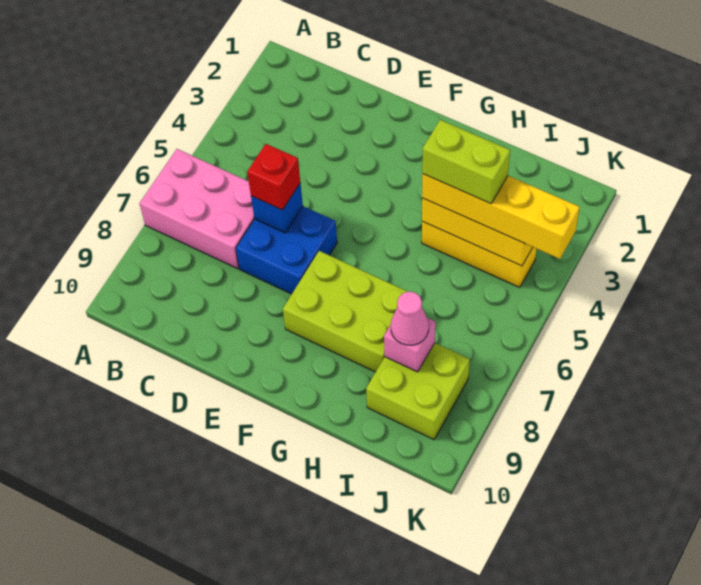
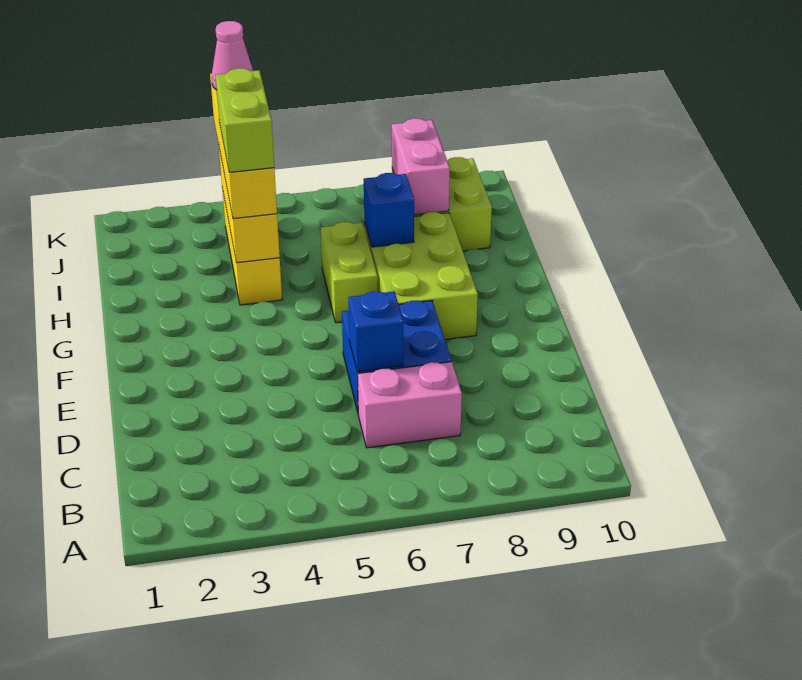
pink brick A6:C7 level 1 -> pink brick C6:C7 level 1
red brick D6 level 3 -> none
none -> lime brick G6:H6 level 1
none -> blue brick H7 level 2
pink brick I8 level 2 -> pink brick I8:J8 level 2
pink cone I8 level 3 -> pink cone K4 level 4

